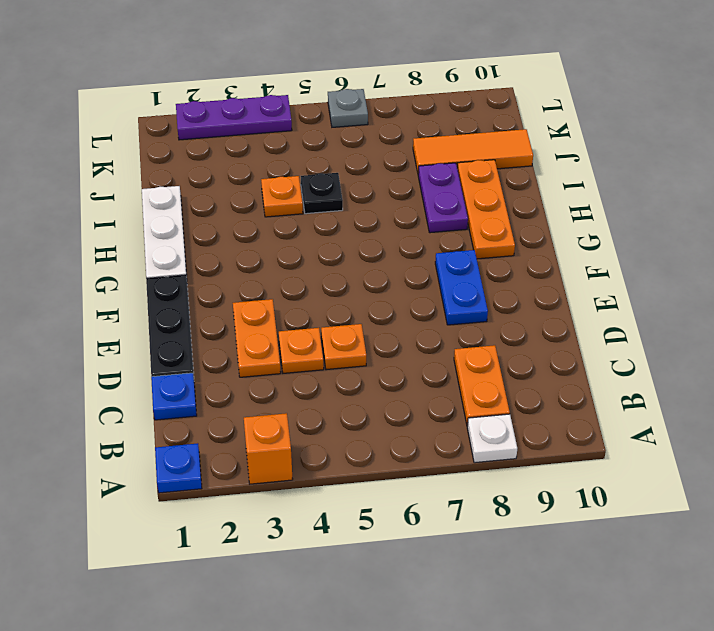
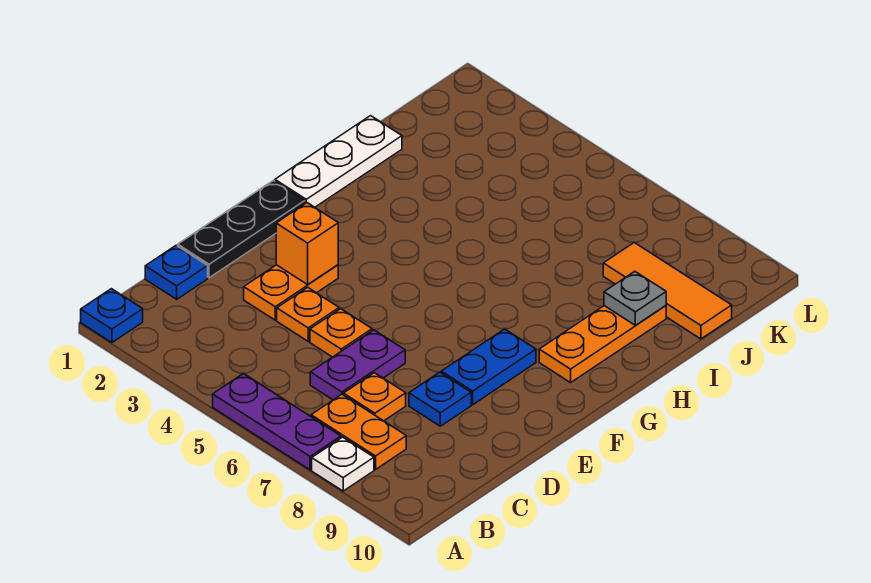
orange brick A3 level 1 -> orange brick E3 level 2
orange plate B8:C8 level 1 -> orange plate B7:B8 level 1
none -> blue plate D8 level 1
purple plate H8:I8 level 1 -> purple plate C6:D6 level 1
orange plate I4 level 1 -> orange plate C7 level 1
black plate I5 level 1 -> none
purple plate L2:L4 level 1 -> purple plate A5:A7 level 1
grey plate L6 level 1 -> grey plate I9 level 2

